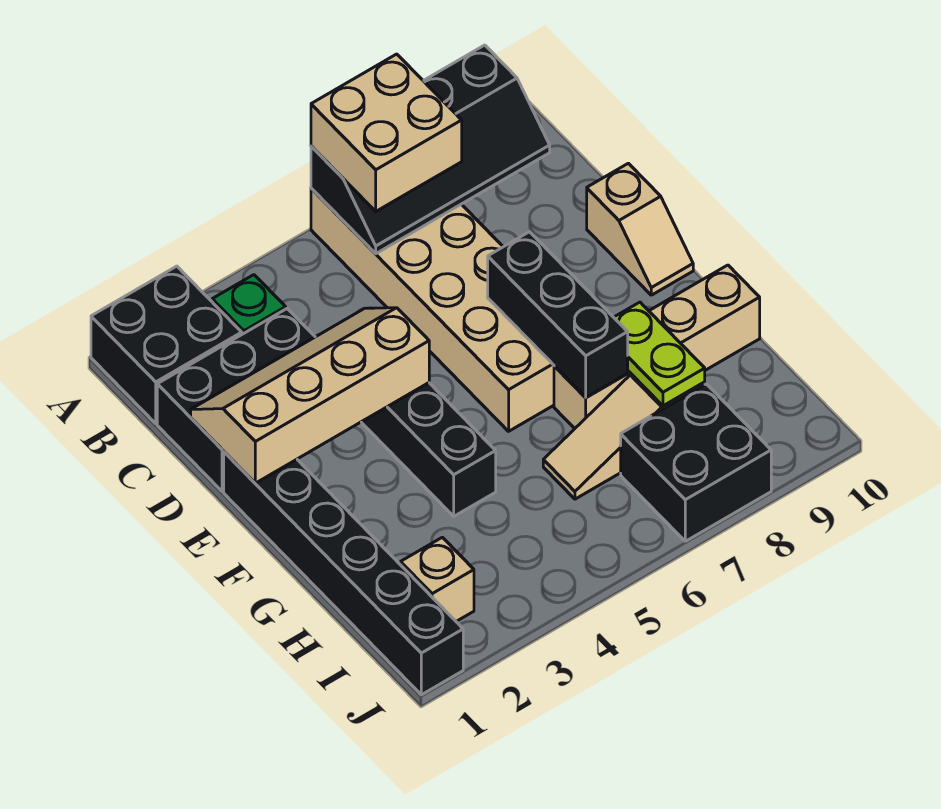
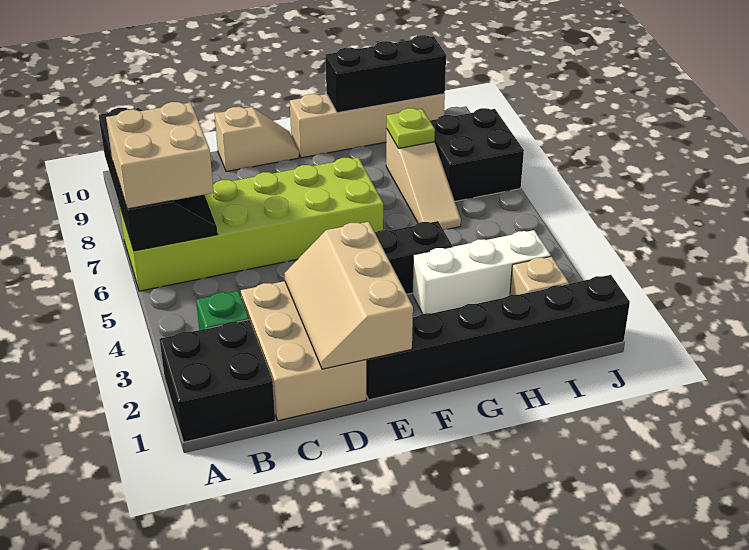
tan brick A6:F7 level 1 -> lime brick A6:F7 level 1
black brick C1:D3 level 1 -> tan brick C1:D3 level 1
tan slope D1:E4 level 2 top E -> tan slope D1:E3 level 2 top E
black brick E7:G7 level 2 -> black brick G10:I10 level 2
none -> white brick G3:I3 level 1
tan brick G7:G10 level 1 -> tan brick F10:I10 level 1
lime plate G8:H8 level 2 -> lime plate H8 level 2

